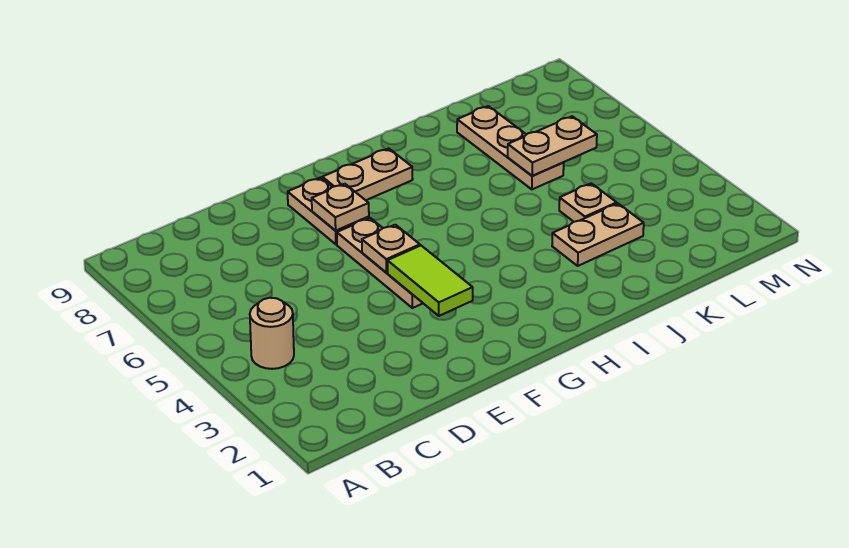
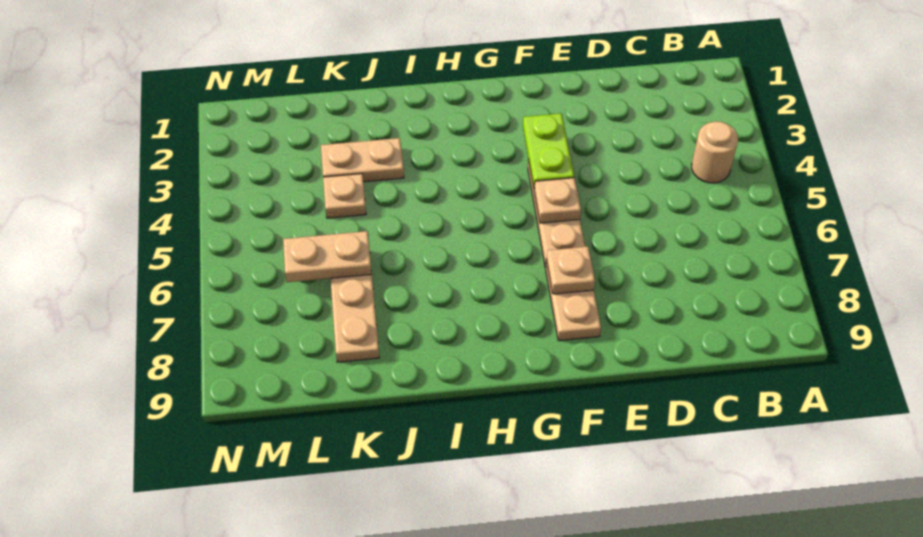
lime tile F3:F4 level 2 -> lime plate F3:F4 level 2
tan plate G8:H8 level 1 -> none

